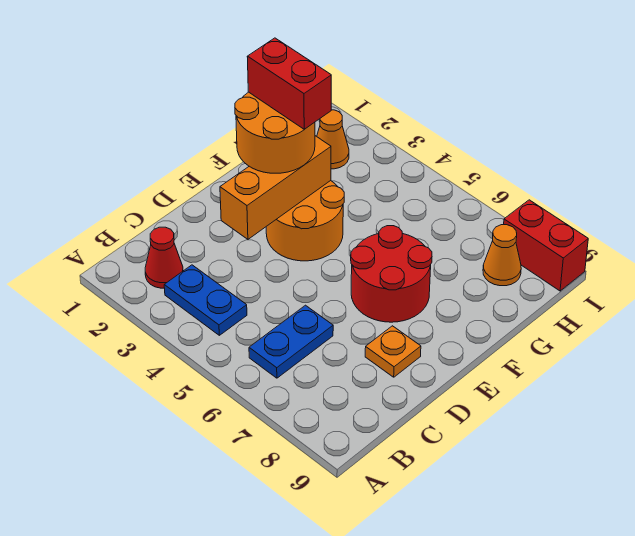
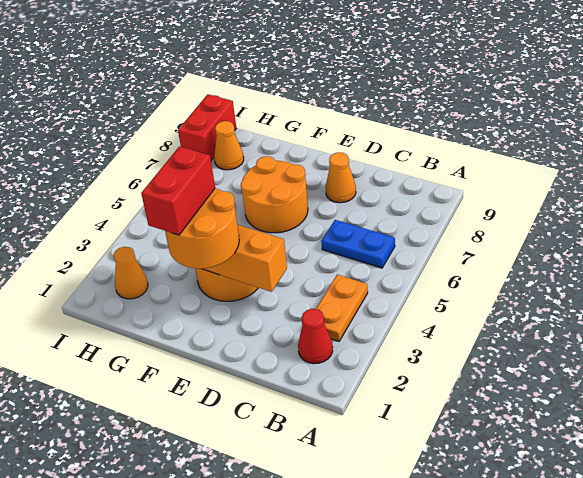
blue plate B3:B4 level 1 -> orange plate B3:B4 level 1
orange plate D8 level 1 -> orange cone D8 level 1
red round brick E6:F7 level 1 -> orange round brick E6:F7 level 1

